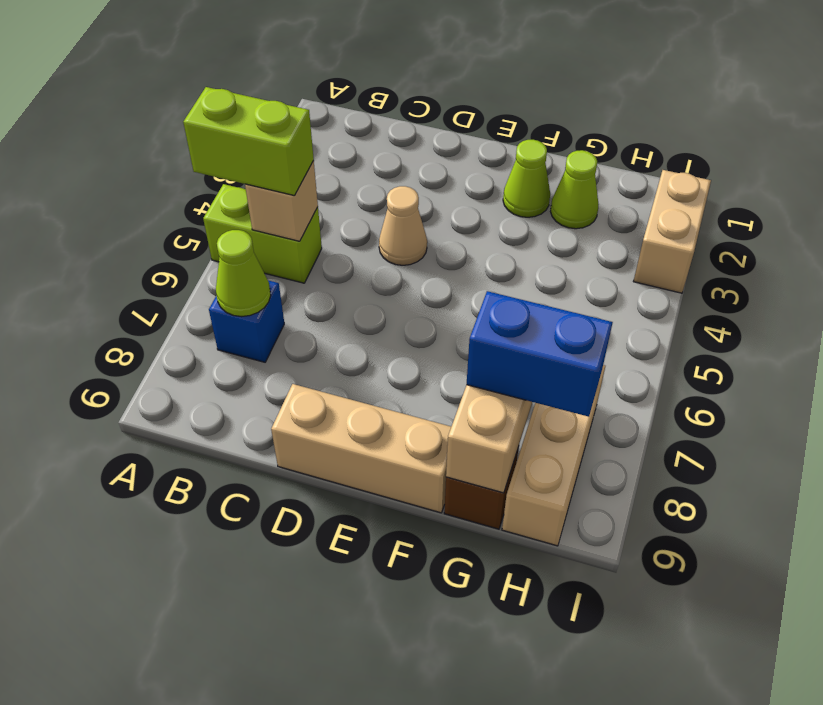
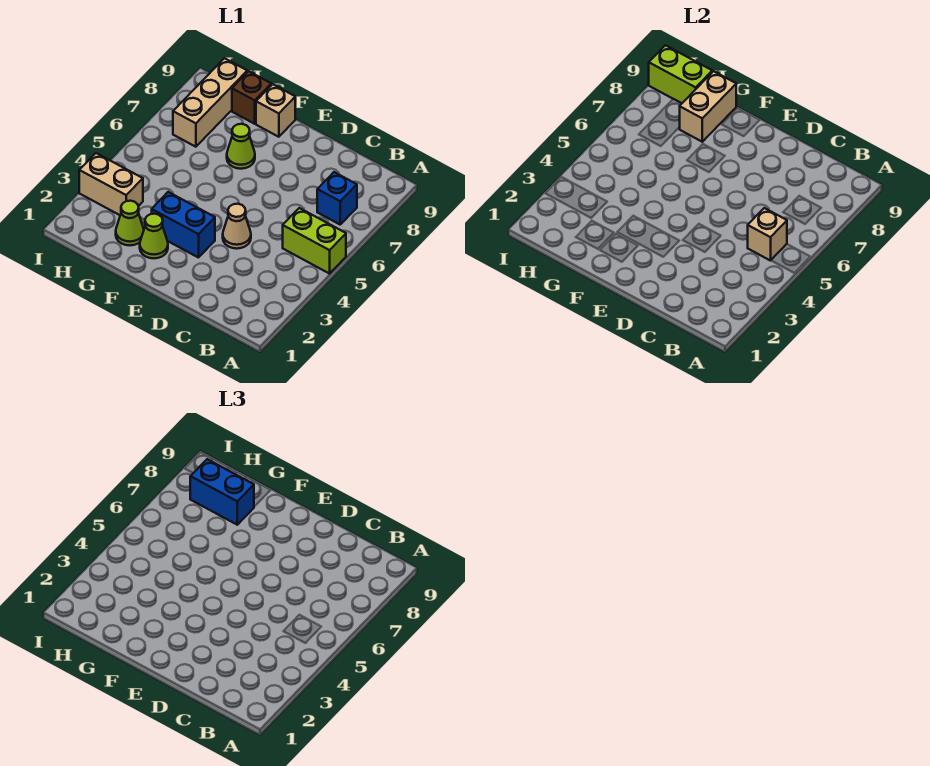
lime brick A5:B5 level 3 -> lime brick H9:I9 level 2
lime cone B7 level 2 -> lime cone F7 level 1
tan brick D9:F9 level 1 -> tan brick F9 level 1
none -> blue brick E3:F3 level 1
tan brick I2:I3 level 1 -> tan brick H3:I3 level 1

